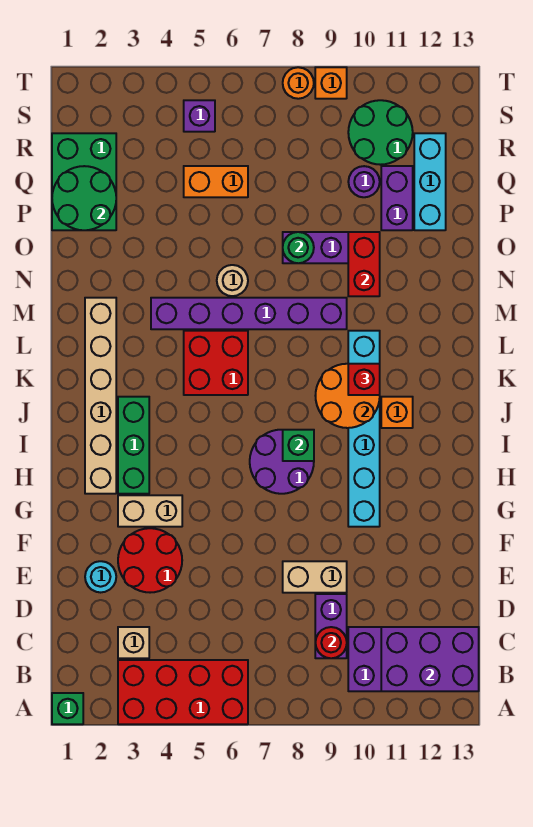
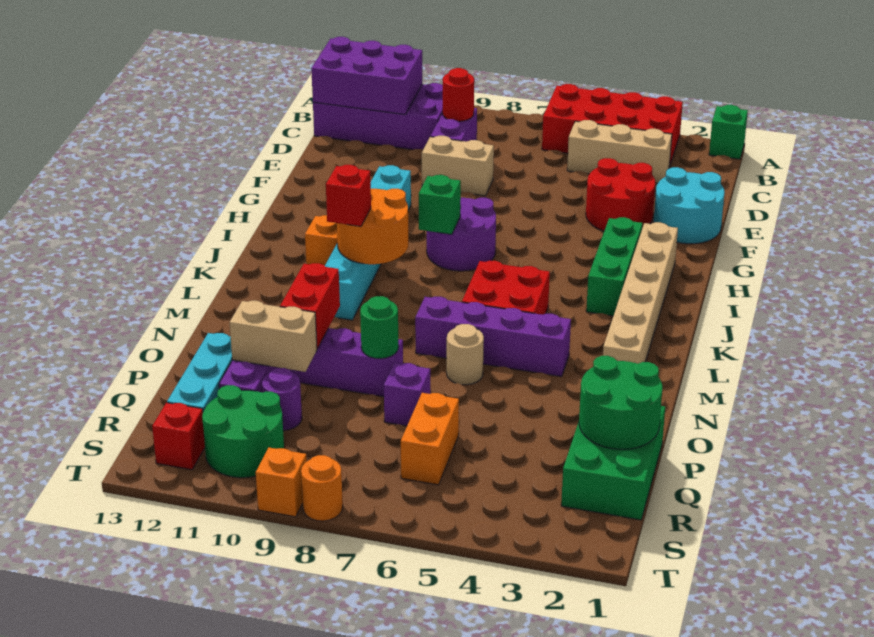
tan brick C3 level 1 -> tan brick C3:C5 level 1
cyan round brick E2 level 1 -> cyan round brick E1:F2 level 1
tan brick G3:G4 level 1 -> tan brick P10:P11 level 2
purple brick M4:M9 level 1 -> purple brick M4:M7 level 1
orange brick Q5:Q6 level 1 -> orange brick Q6:R6 level 1
purple brick S5 level 1 -> purple brick P7 level 1
none -> red brick S12 level 1

